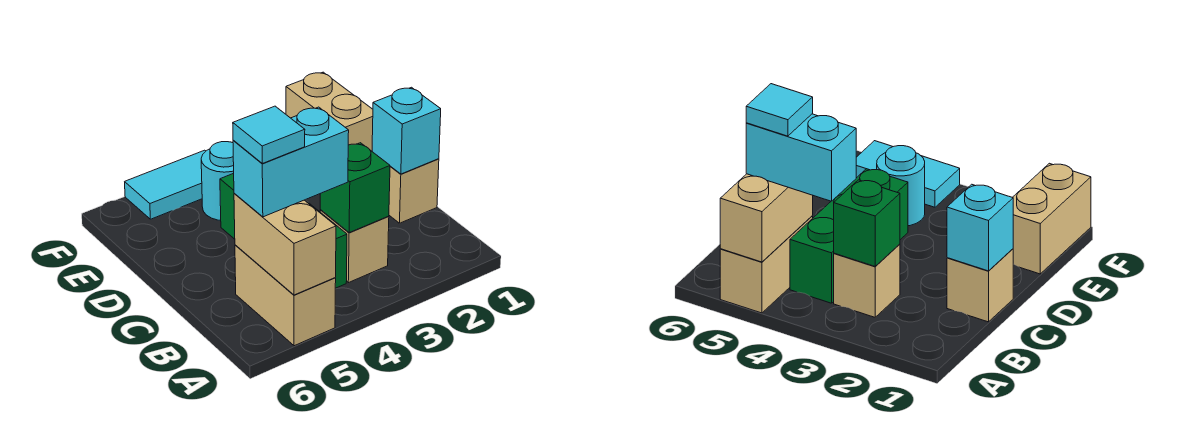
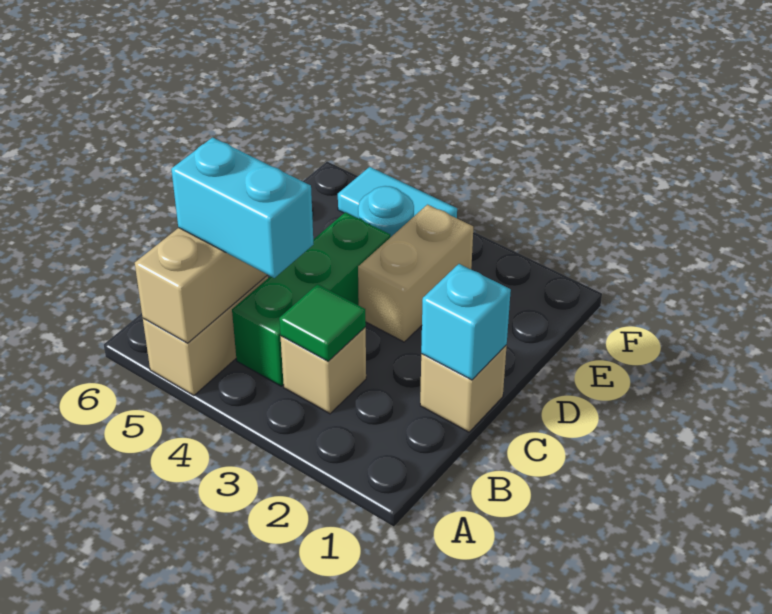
green brick B3 level 2 -> green tile B3 level 2
cyan tile B5 level 4 -> none
tan brick E1:F1 level 1 -> tan brick D3:E3 level 1

